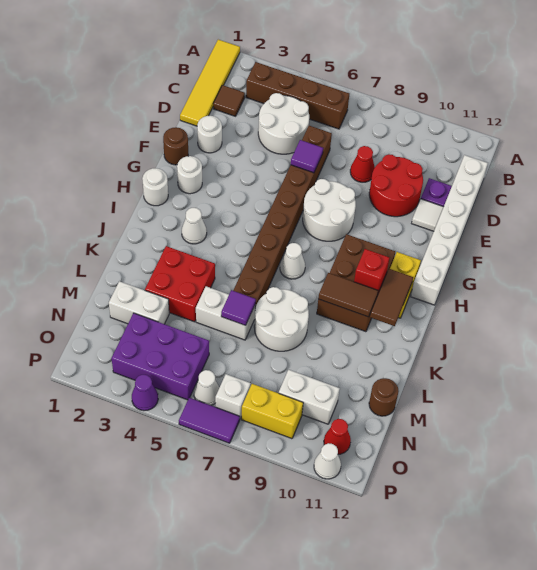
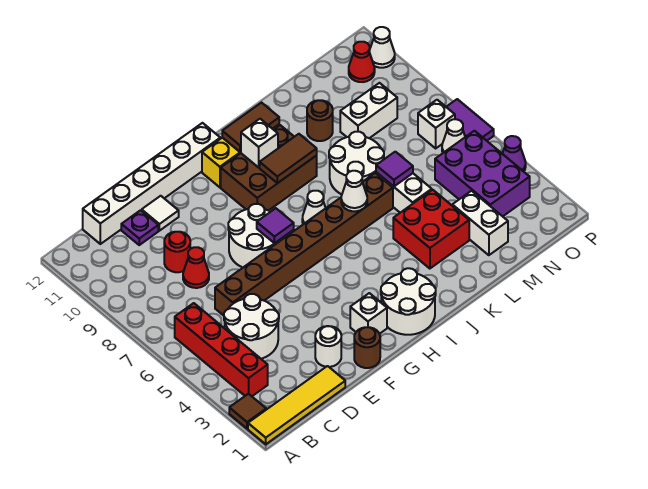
brown brick B3:B6 level 1 -> red brick B3:B6 level 1
brown tile C2 level 1 -> brown tile A2 level 1
red round brick D9:E10 level 1 -> red round brick D9 level 1
purple tile E6 level 2 -> purple tile G7 level 2
white round brick G2 level 1 -> white brick G2 level 1
white round brick H1 level 1 -> white round brick H1:I2 level 1
white cone I3 level 1 -> white cone J6 level 2
red brick I10 level 2 -> white brick I10 level 2
brown tile J9:J10 level 2 -> brown tile I9:J9 level 2
brown round brick M12 level 1 -> brown round brick L10 level 1
white brick N9:N10 level 1 -> white brick M9:N9 level 1
yellow brick O8:O9 level 1 -> none

